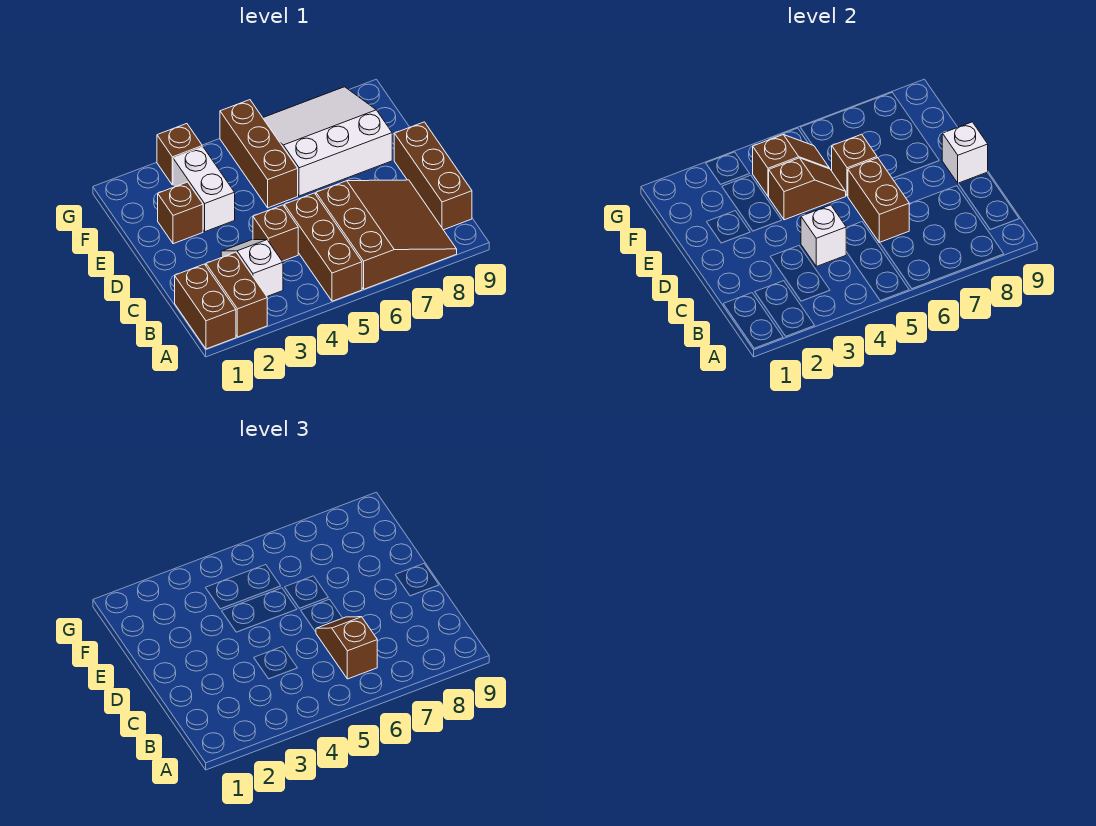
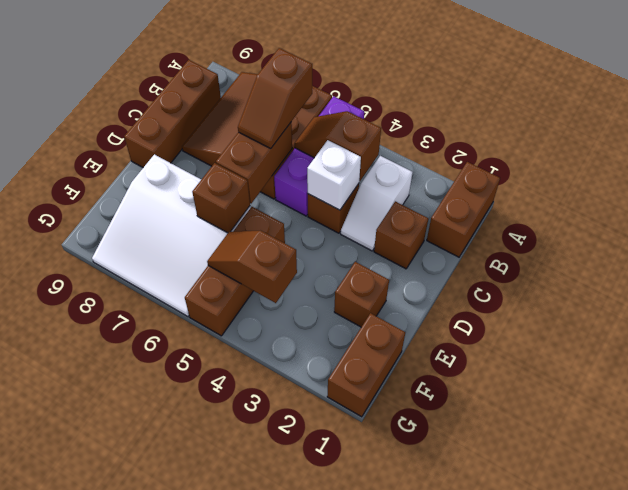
brown brick A2:B2 level 1 -> brown brick F1:G1 level 1
brown brick A5:C5 level 1 -> purple brick A5:C5 level 1
white brick D9 level 2 -> none
white brick E3:F3 level 1 -> none
brown slope E4:E5 level 2 top 4 -> brown slope B4:B5 level 2 top 4
brown brick G3 level 1 -> brown brick C2 level 1

